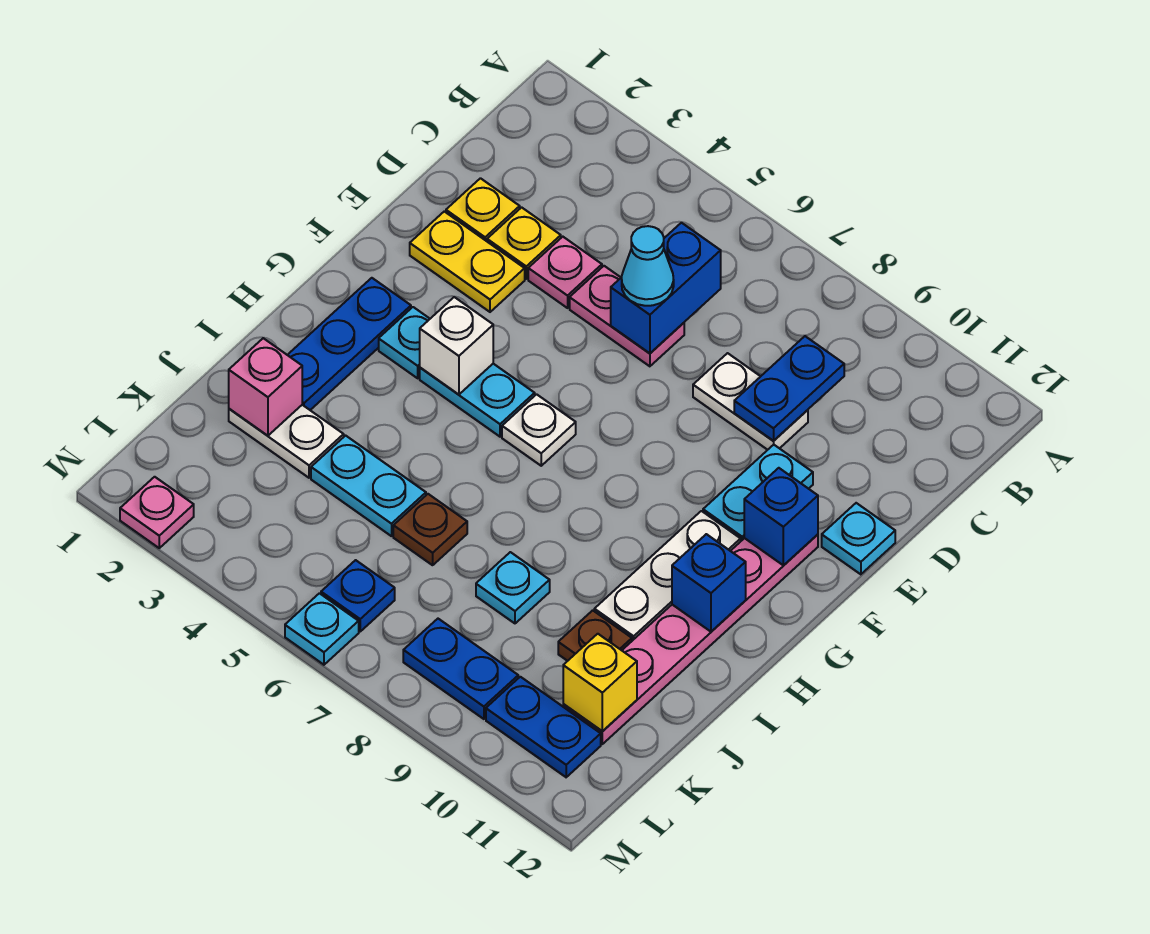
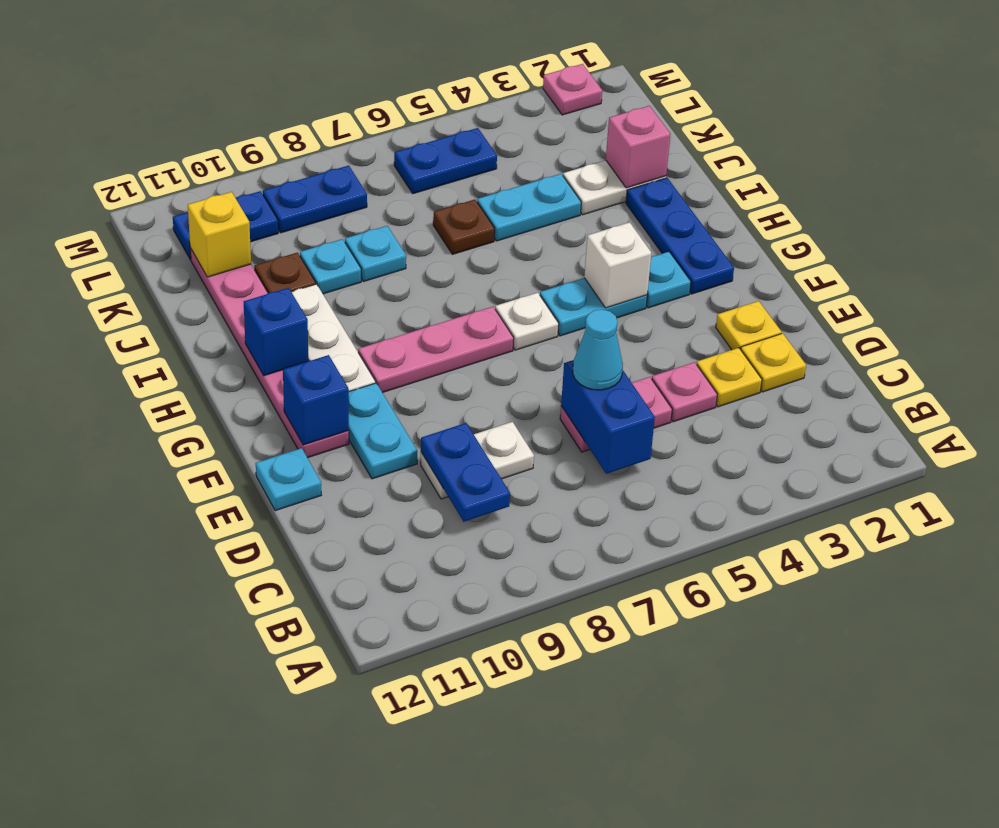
yellow plate E2:E3 level 1 -> yellow plate E2 level 1
none -> pink plate G7:G9 level 1
blue plate L6 level 1 -> blue plate L5:L6 level 1
cyan plate M6 level 1 -> cyan plate J9 level 1

